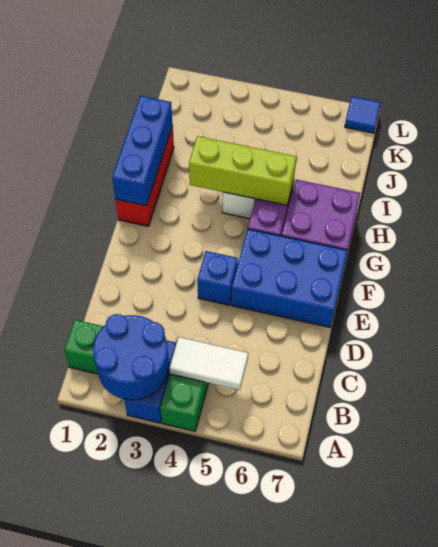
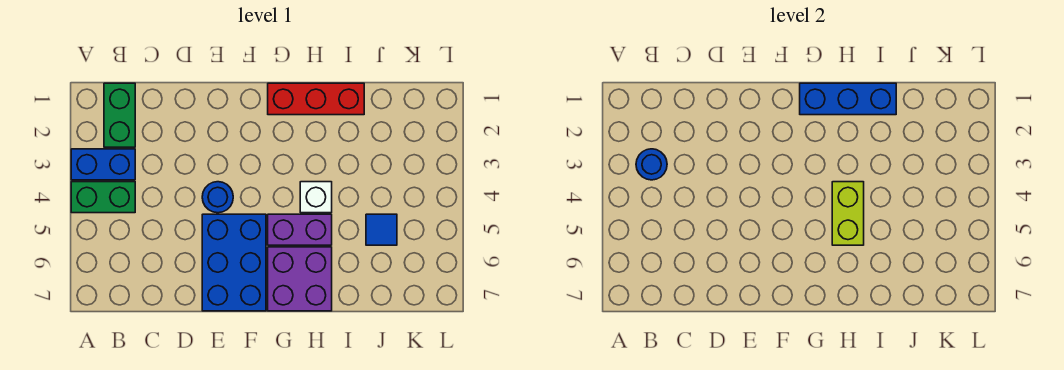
blue round brick A2:B3 level 2 -> blue round brick B3 level 2
white tile B4:B5 level 2 -> none
blue brick E4 level 1 -> blue round brick E4 level 1
lime brick H3:H5 level 2 -> lime brick H4:H5 level 2
blue tile L7 level 1 -> blue tile J5 level 1

